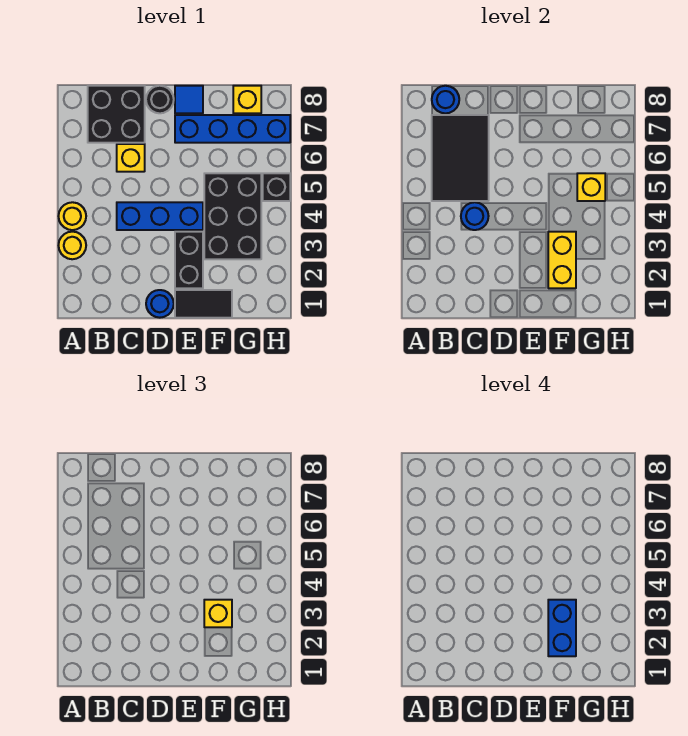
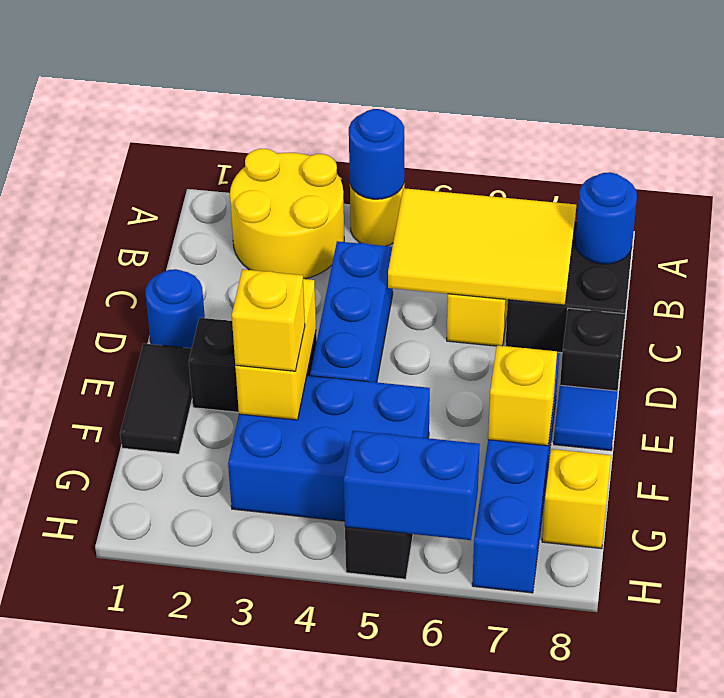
yellow round brick A3 level 1 -> yellow round brick A2:B3 level 1
black tile B5:C7 level 2 -> yellow tile B5:C7 level 2
blue round brick C4 level 2 -> blue round brick A4 level 2
black round brick D8 level 1 -> black brick D8 level 1
yellow brick F2:F3 level 2 -> yellow brick E3:F3 level 2
blue brick F2:F3 level 4 -> blue brick H5:H6 level 2
black brick F3:G5 level 1 -> blue brick F3:G5 level 1
yellow brick G5 level 2 -> yellow brick F7 level 2

